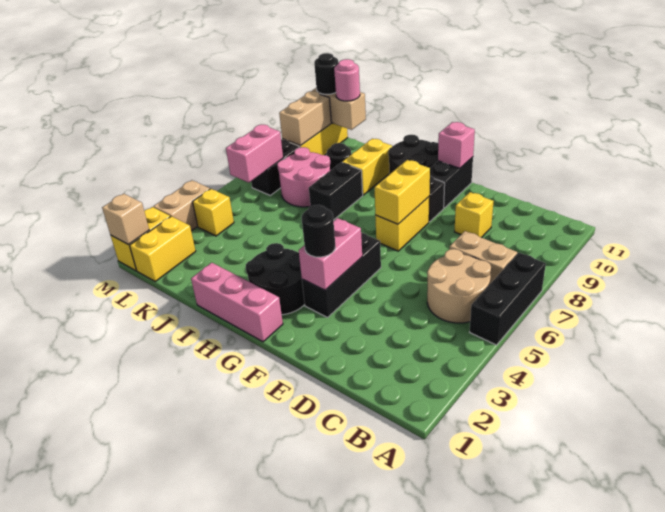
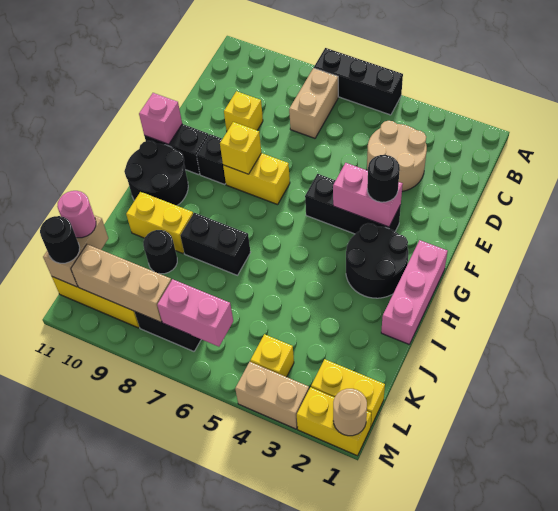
tan round brick B5:C6 level 1 -> tan round brick C3:D4 level 1
yellow brick F7:F8 level 2 -> yellow brick F8 level 2
pink round brick J7:K8 level 1 -> none
tan brick L9:L10 level 2 -> tan brick L8:L10 level 2
tan brick M1 level 2 -> tan round brick M1 level 2

